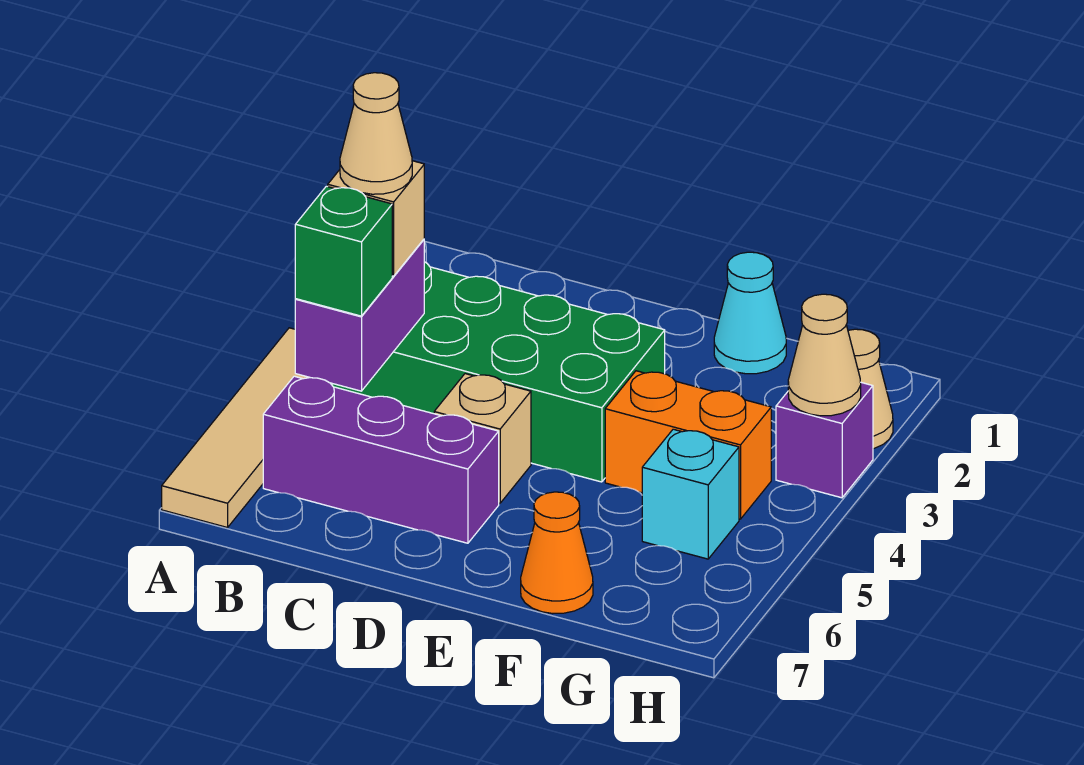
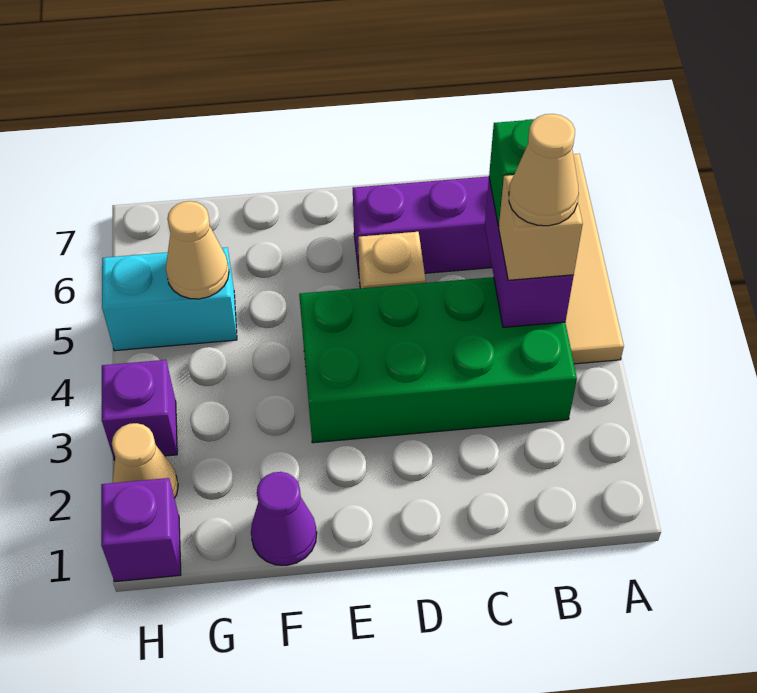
cyan cone F1 level 1 -> purple cone F1 level 1
orange brick F4:G4 level 1 -> none
orange cone F7 level 1 -> none
cyan brick G5 level 1 -> cyan brick G5:H5 level 1
none -> purple brick H1 level 1
tan cone H3 level 2 -> tan cone G5 level 2

